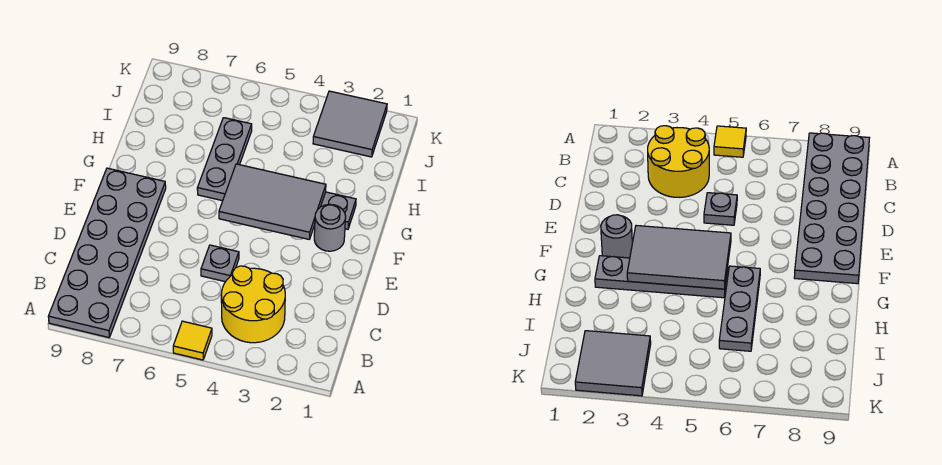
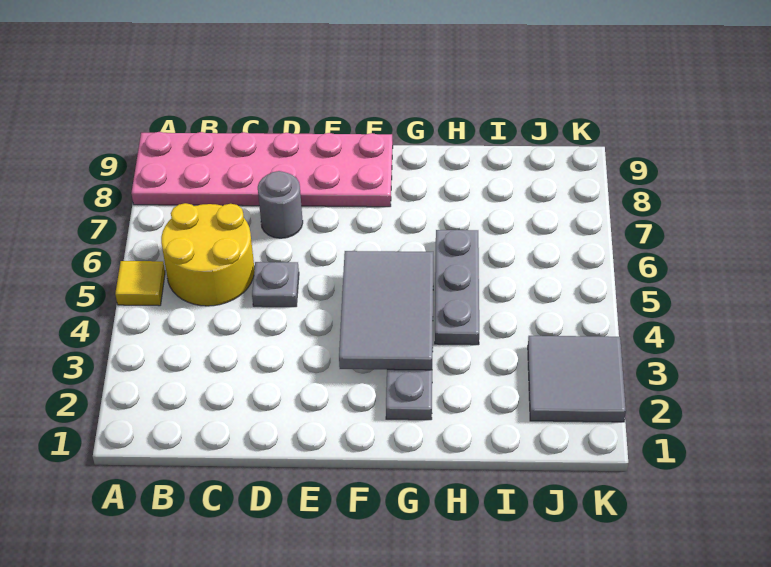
grey plate A8:F9 level 1 -> pink plate A8:F9 level 1
yellow round brick B3:C4 level 1 -> yellow round brick B5:C6 level 1
grey round brick F2 level 1 -> grey round brick D7 level 1
grey plate G6:I6 level 1 -> grey plate H4:H6 level 1

